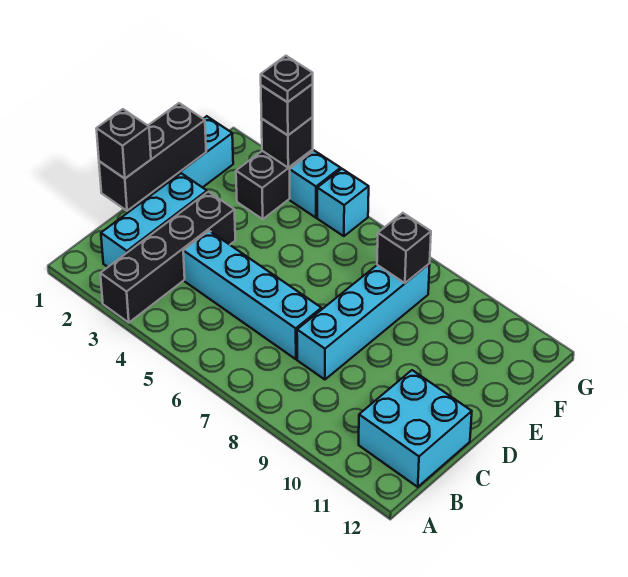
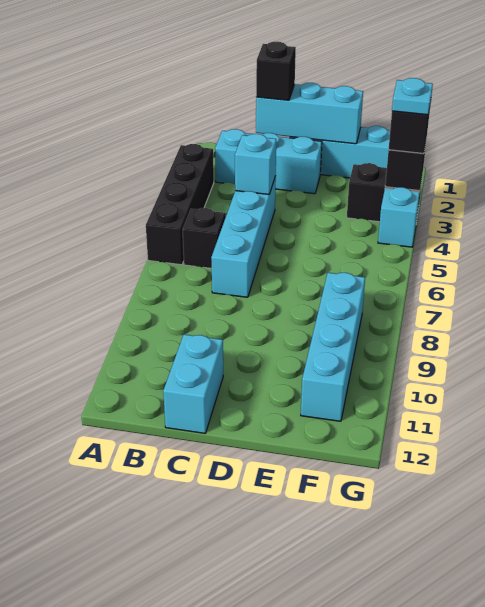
black brick A3:D3 level 1 -> black brick A3:A6 level 1
cyan brick B11:C12 level 1 -> cyan brick C11:C12 level 1
black brick C1:E1 level 2 -> cyan brick C1:E1 level 2
cyan brick C8:F8 level 1 -> cyan brick F8:F11 level 1
black brick F8 level 2 -> black brick B6 level 1
black plate G3 level 4 -> cyan plate G3 level 4
cyan brick G5 level 1 -> cyan brick C4 level 2

